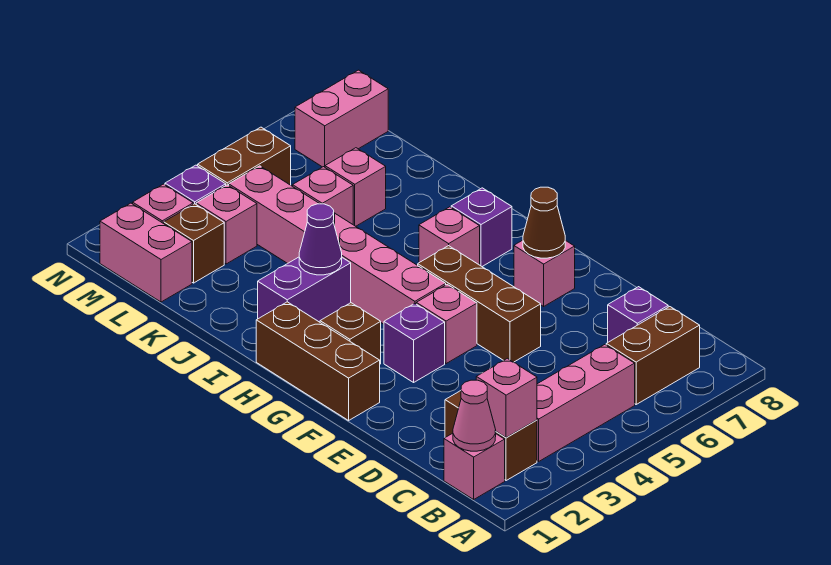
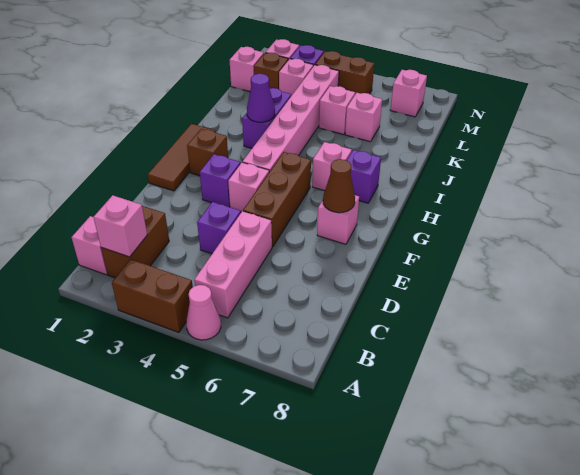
pink cone B1 level 2 -> pink cone A5 level 1
pink brick B3:B5 level 1 -> pink brick B5:D5 level 1
brown brick B6:B7 level 1 -> brown brick A3:A4 level 1
purple brick C7 level 1 -> purple brick D4 level 1
brown brick F1:H1 level 1 -> brown tile F1:H1 level 1
purple brick I2:I3 level 1 -> purple brick I3:J3 level 1
pink brick L1:M1 level 1 -> pink brick L1 level 1
pink brick M7:M8 level 1 -> pink brick M7 level 1

